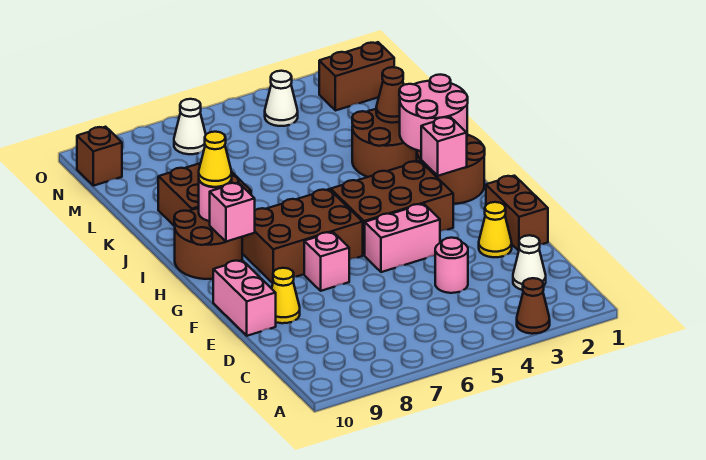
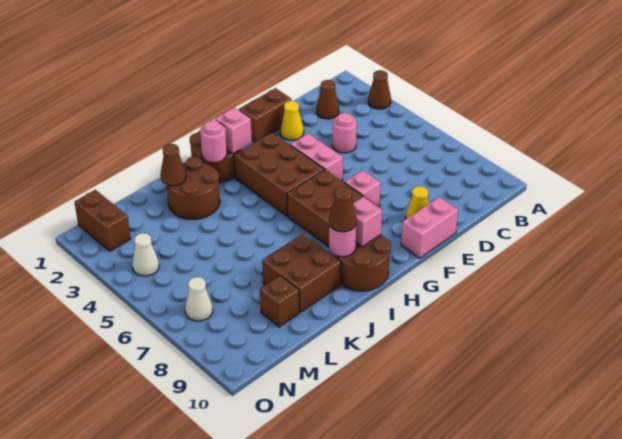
white cone C2 level 1 -> brown cone C2 level 1
pink round brick I1:J2 level 2 -> pink round brick I2 level 2
yellow cone I9 level 3 -> brown cone I9 level 3
brown brick N10 level 1 -> brown brick L9 level 1

